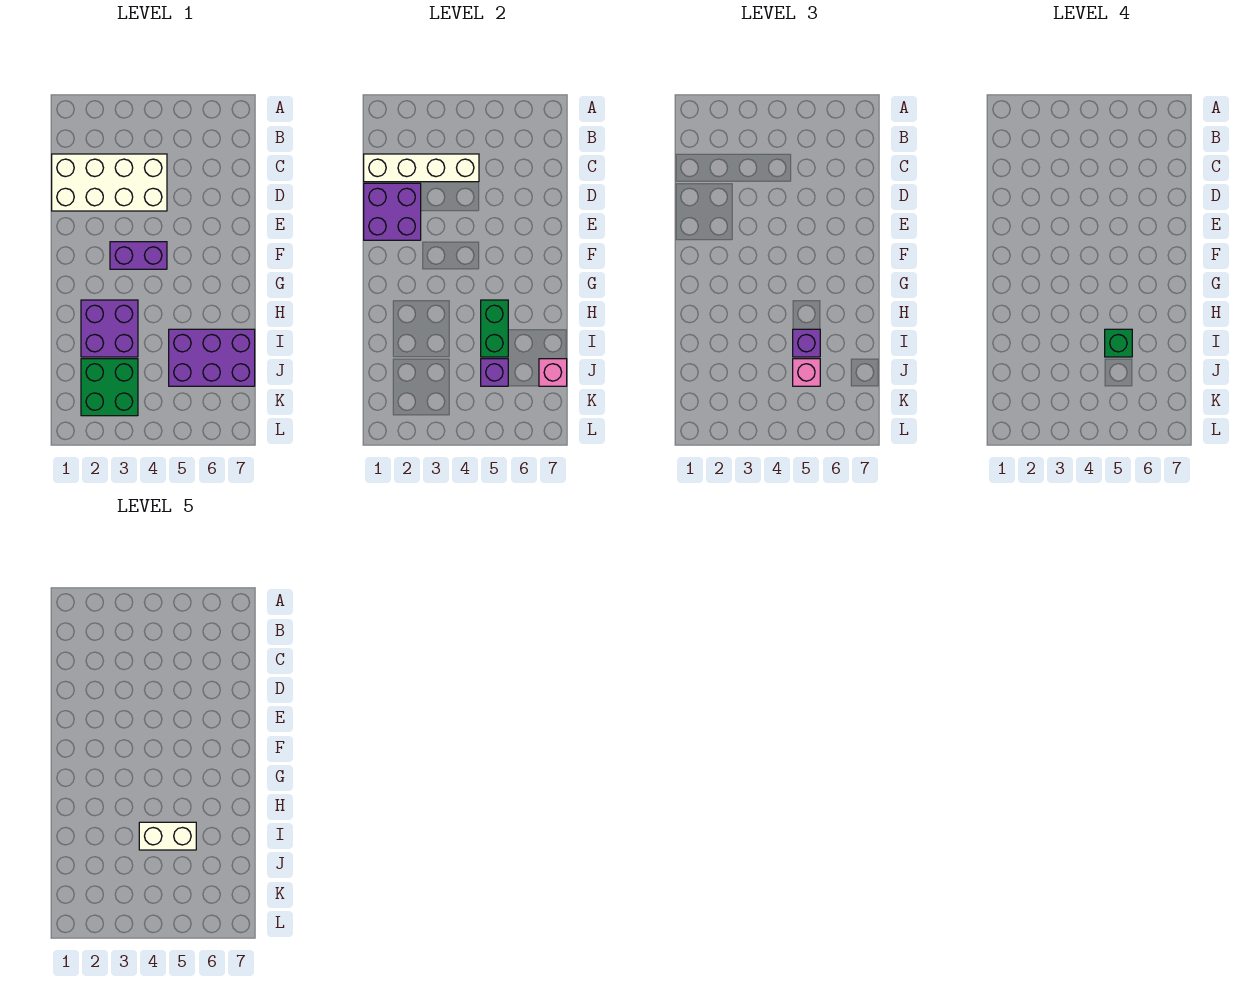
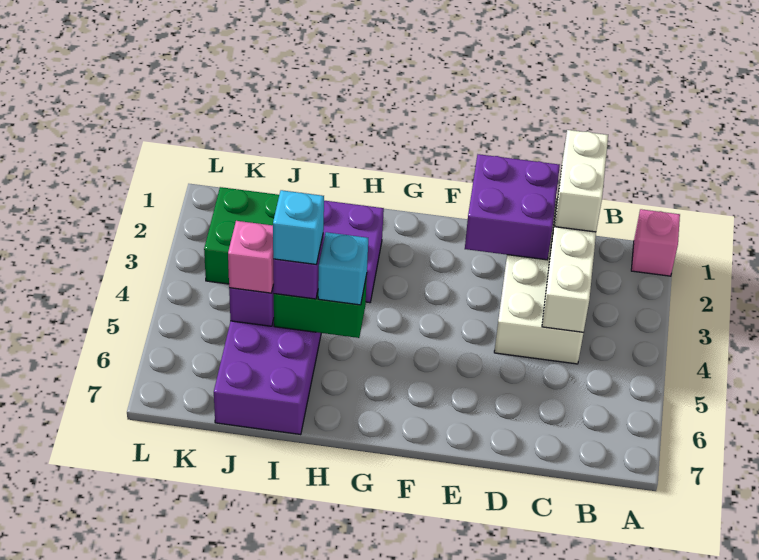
purple brick F3:F4 level 1 -> none
none -> cyan brick H5 level 3
white brick I4:I5 level 5 -> white brick C1:C2 level 3
green brick I5 level 4 -> cyan brick I5 level 4
pink brick J7 level 2 -> pink brick A1 level 1

